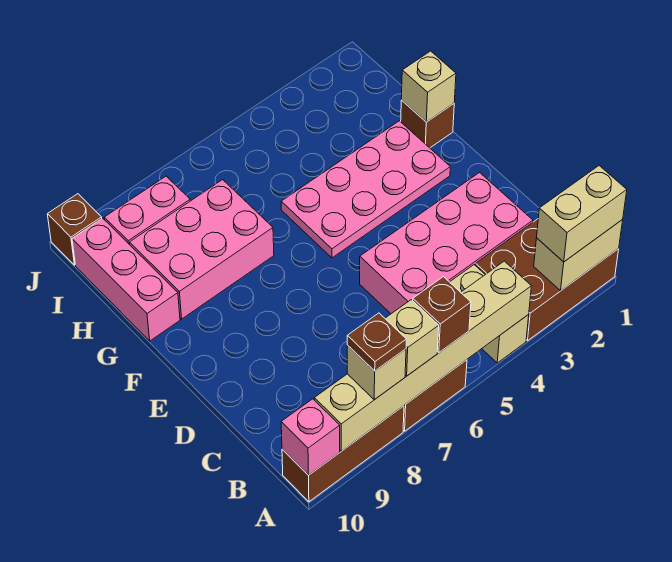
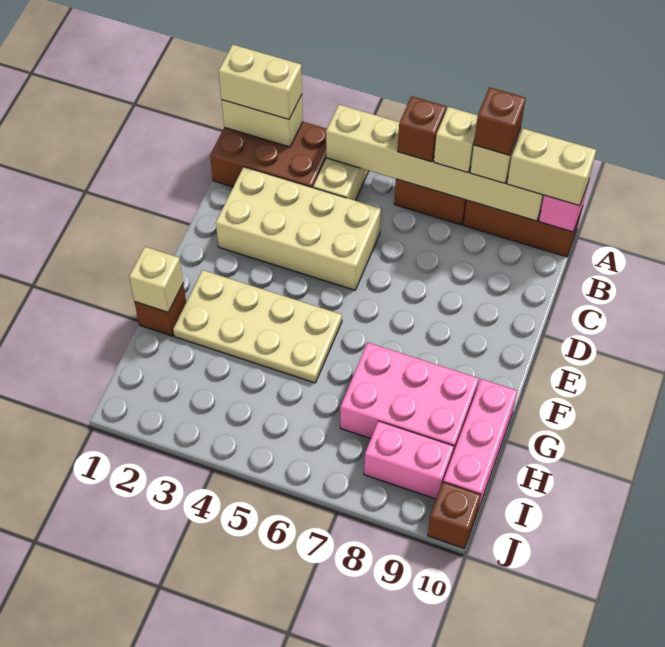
brown plate A8 level 4 -> brown brick A8 level 4
none -> tan brick A9:A10 level 3
pink brick C2:D5 level 1 -> tan brick C2:D5 level 1
pink plate F2:G5 level 1 -> tan plate F2:G5 level 1

